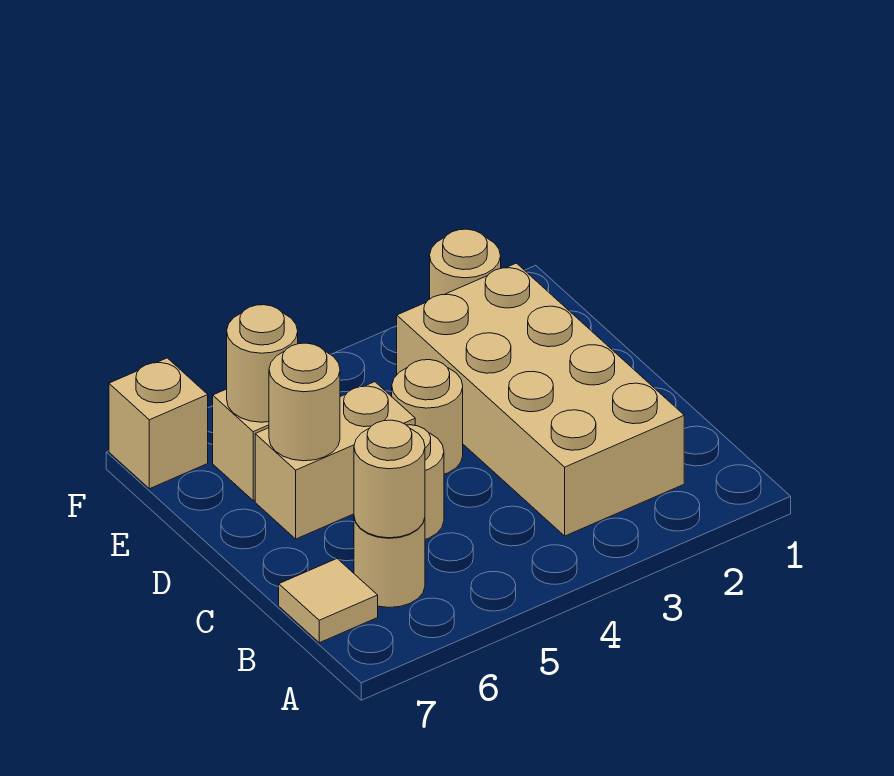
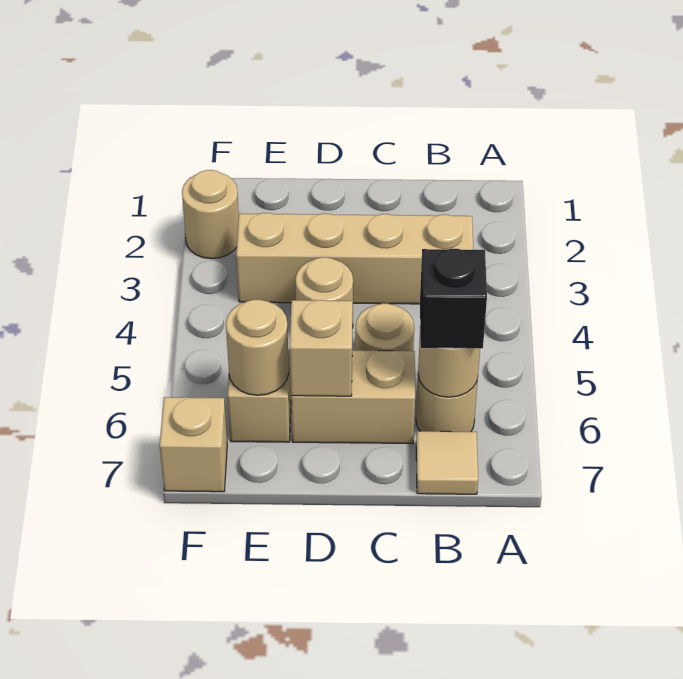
tan brick B2:E3 level 1 -> tan brick B3:E3 level 1
none -> black brick B6 level 3
tan brick D5:D6 level 1 -> tan brick C6:D6 level 1
tan round brick D6 level 2 -> tan brick D6 level 2

